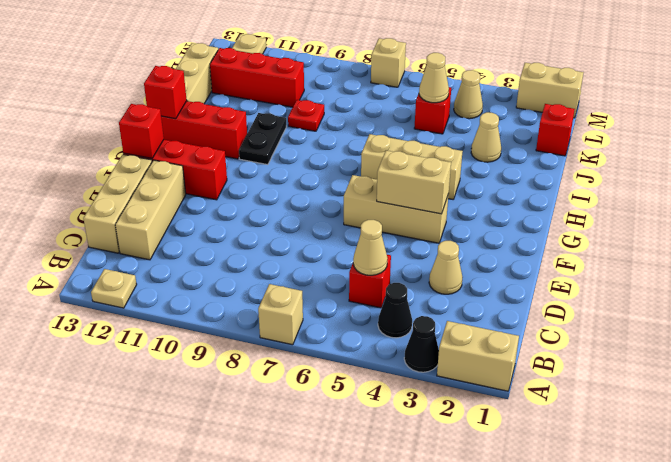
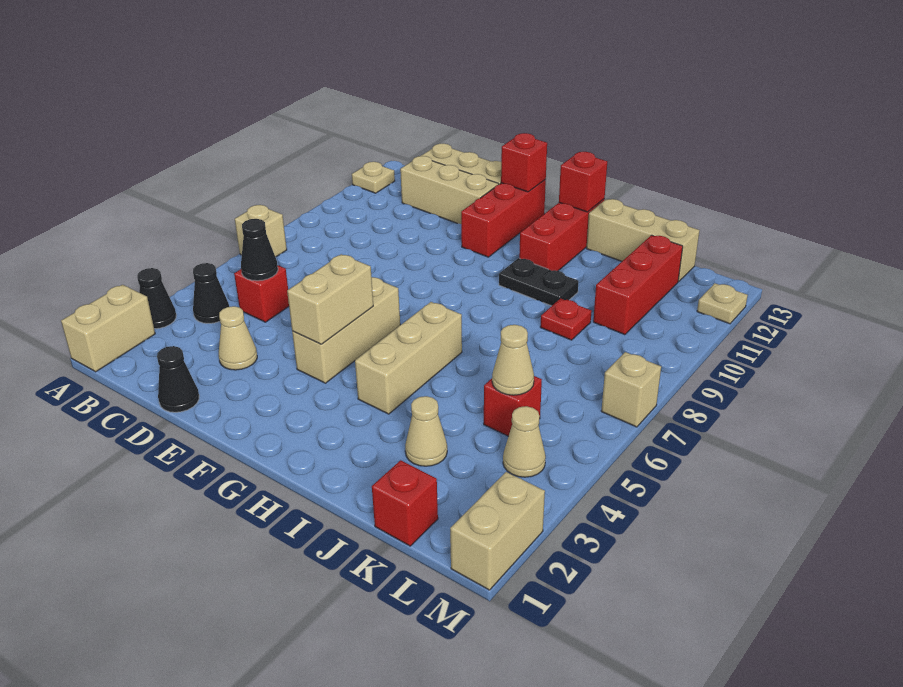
tan cone C5 level 2 -> black cone C5 level 2
none -> black cone D1 level 1

